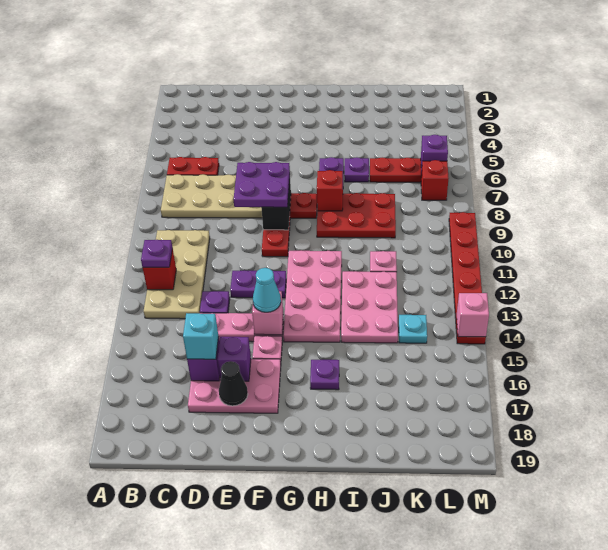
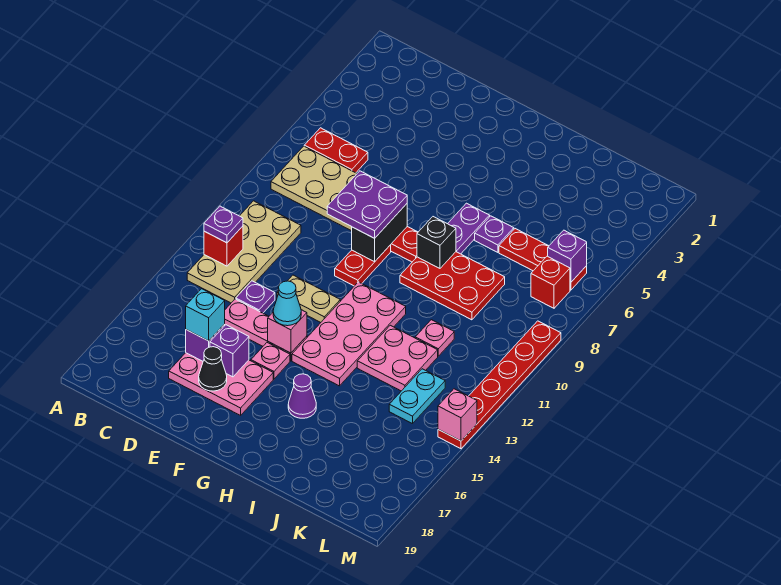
purple plate E12:F12 level 1 -> tan plate E12:F12 level 1
red brick H8 level 2 -> black brick H8 level 2
purple plate H16 level 1 -> purple cone H16 level 1
pink plate I12:J14 level 1 -> pink plate I12:J13 level 1
cyan plate K14 level 1 -> cyan plate K13:K14 level 1

